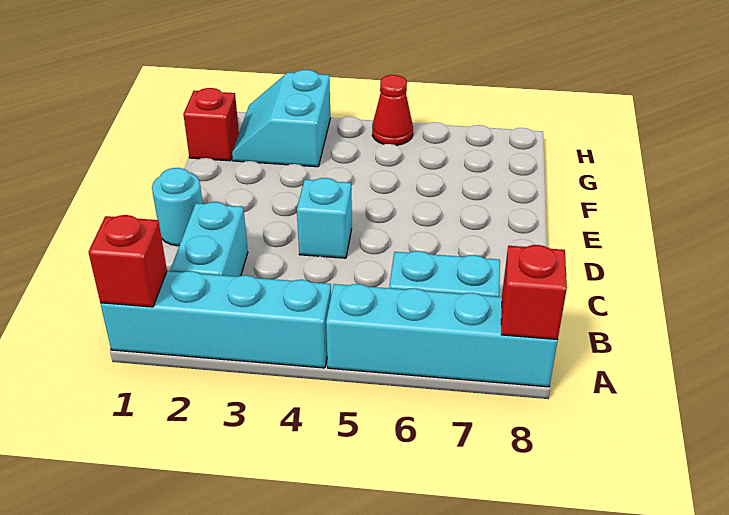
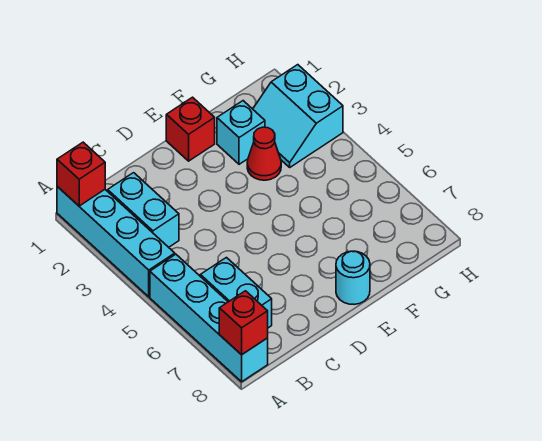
cyan brick B2:C2 level 1 -> cyan brick B2:B3 level 1
cyan round brick D1 level 1 -> cyan round brick E8 level 1
cyan brick D4 level 1 -> cyan brick F2 level 1
red brick G1 level 1 -> red brick E1 level 1
cyan slope G2:H3 level 1 top 3 -> cyan slope G2:H3 level 1 top H
red cone H5 level 1 -> red cone F3 level 1

